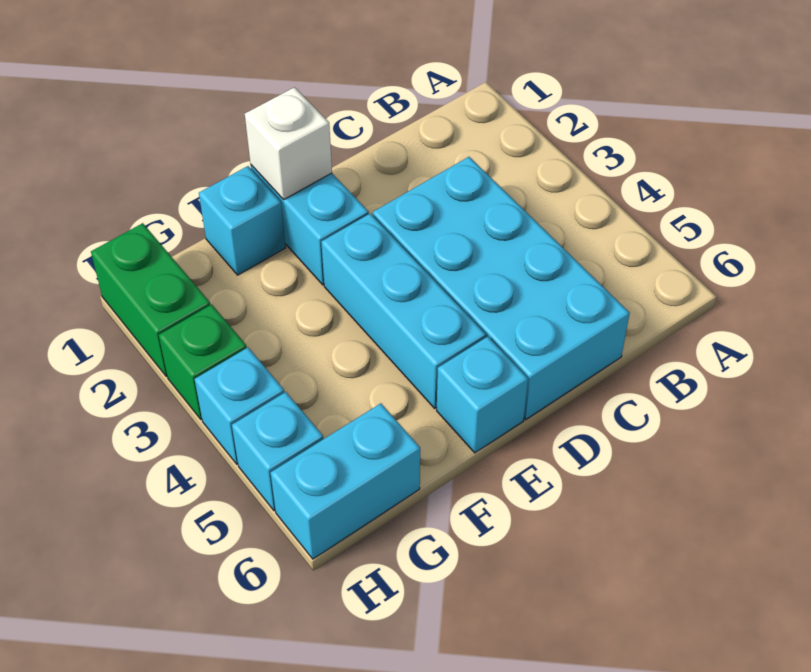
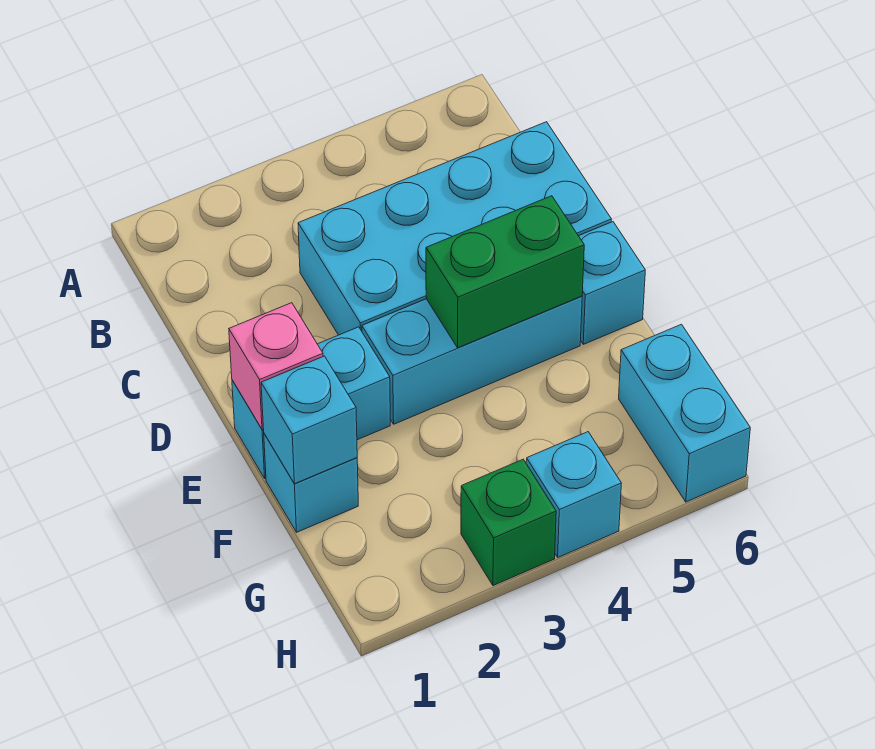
white brick E1 level 2 -> pink brick E1 level 2
green brick H1:H2 level 1 -> green brick E4:E5 level 2
cyan brick H5 level 1 -> cyan brick F1 level 2

